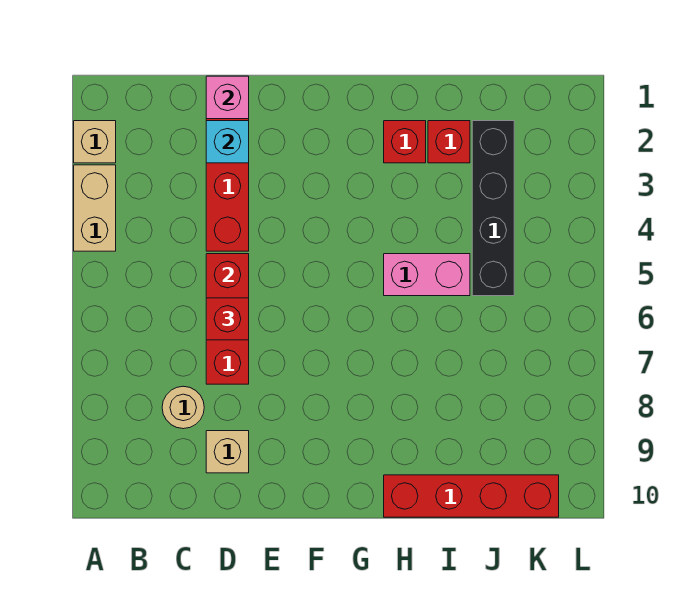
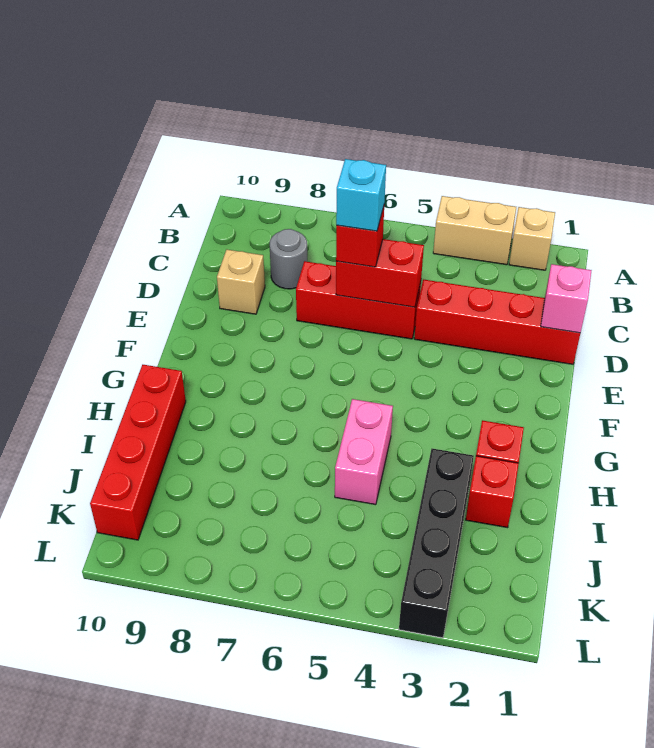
tan round brick C8 level 1 -> grey round brick C8 level 1
cyan brick D2 level 2 -> cyan brick D6 level 4
black brick J2:J5 level 1 -> black brick I3:L3 level 1

